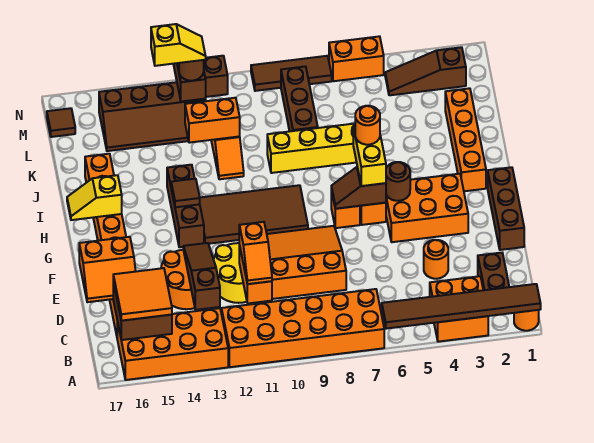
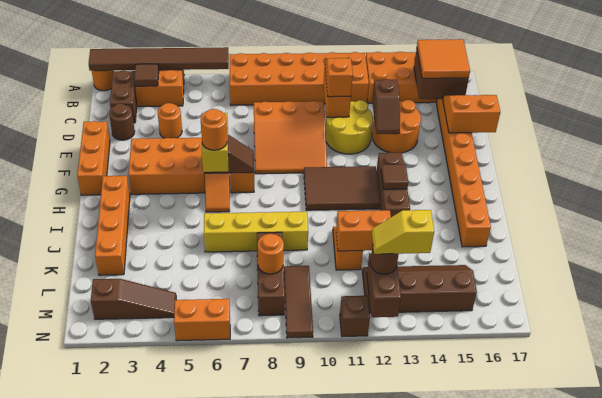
brown slope C13:E13 level 2 top C -> brown slope D13:E13 level 2 top D
brown brick E1:G1 level 1 -> orange brick E1:G1 level 1
brown round brick G5 level 2 -> brown round brick D2 level 1
brown tile G9:H12 level 1 -> brown tile G10:H12 level 1
yellow slope H16:H17 level 2 top 16 -> none
none -> orange round brick L8 level 2
brown tile M17 level 1 -> brown tile B3 level 2
brown tile N7:N9 level 1 -> brown tile L9:N9 level 1

